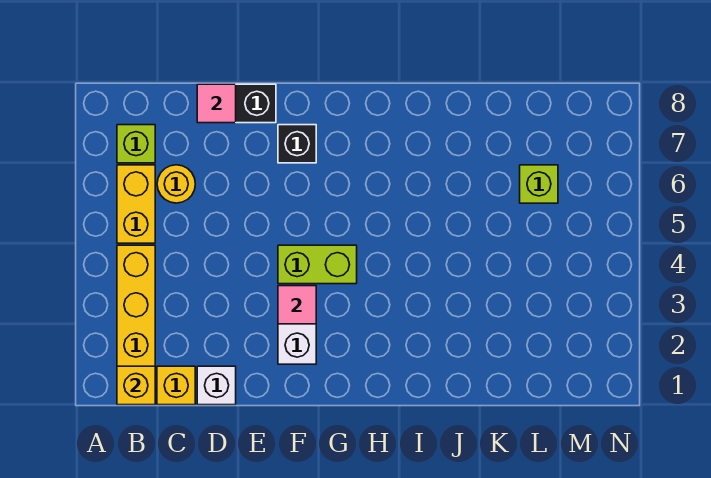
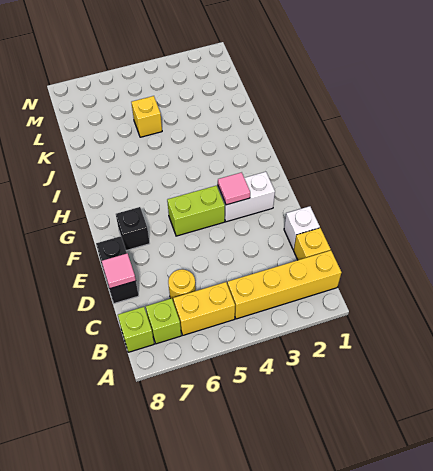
yellow brick B1 level 2 -> yellow brick K5 level 1
lime brick F4:G4 level 1 -> lime brick F4:F5 level 1
lime brick L6 level 1 -> lime brick B8 level 1

